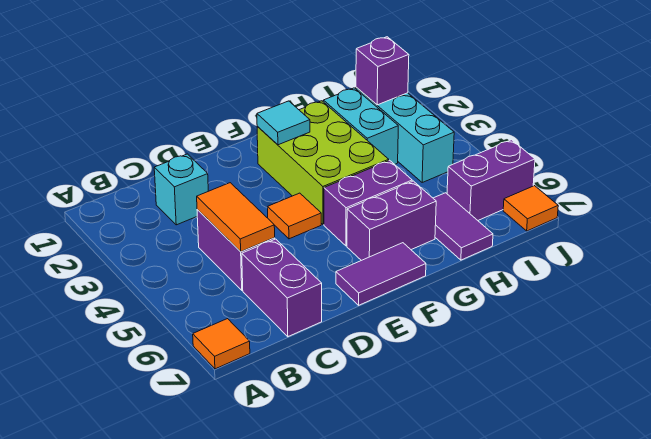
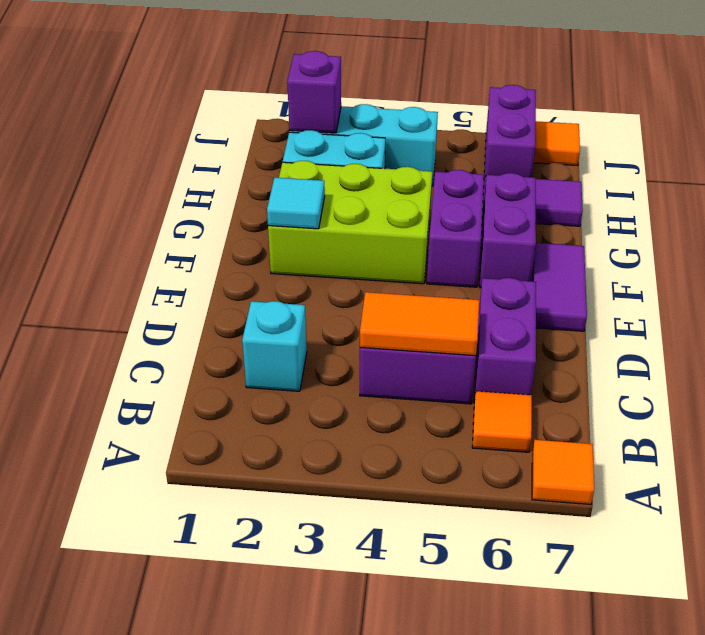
purple brick C6:C7 level 1 -> purple brick C6:D6 level 1
orange tile E4 level 1 -> orange tile B6 level 1

